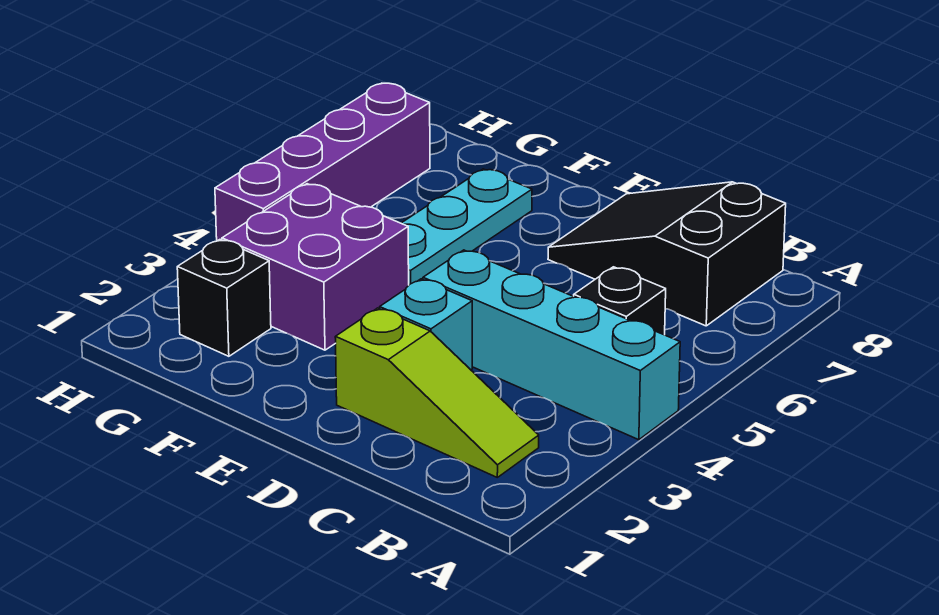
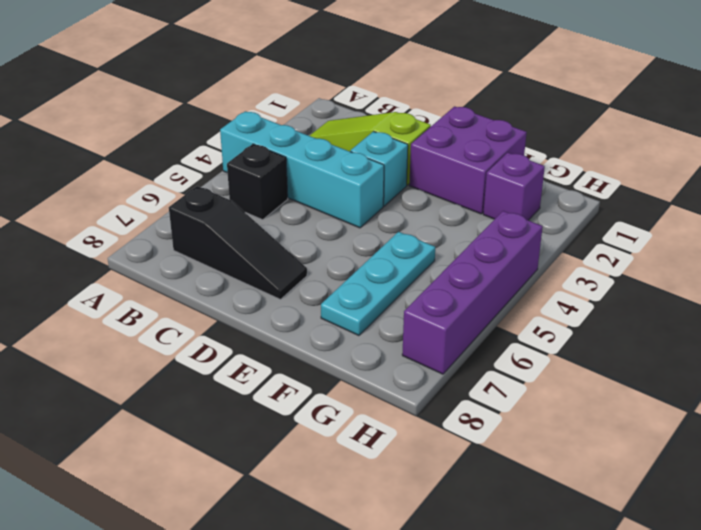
black slope B7:D8 level 1 top B -> black slope B7:D7 level 1 top B
purple brick F3:G4 level 1 -> purple brick E1:F2 level 1
black brick G2 level 1 -> purple brick G2 level 1

